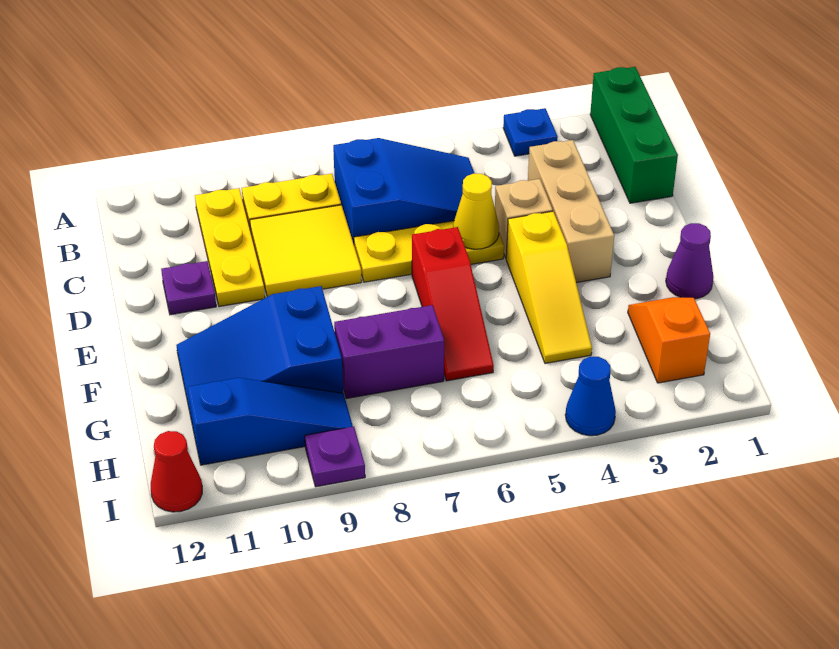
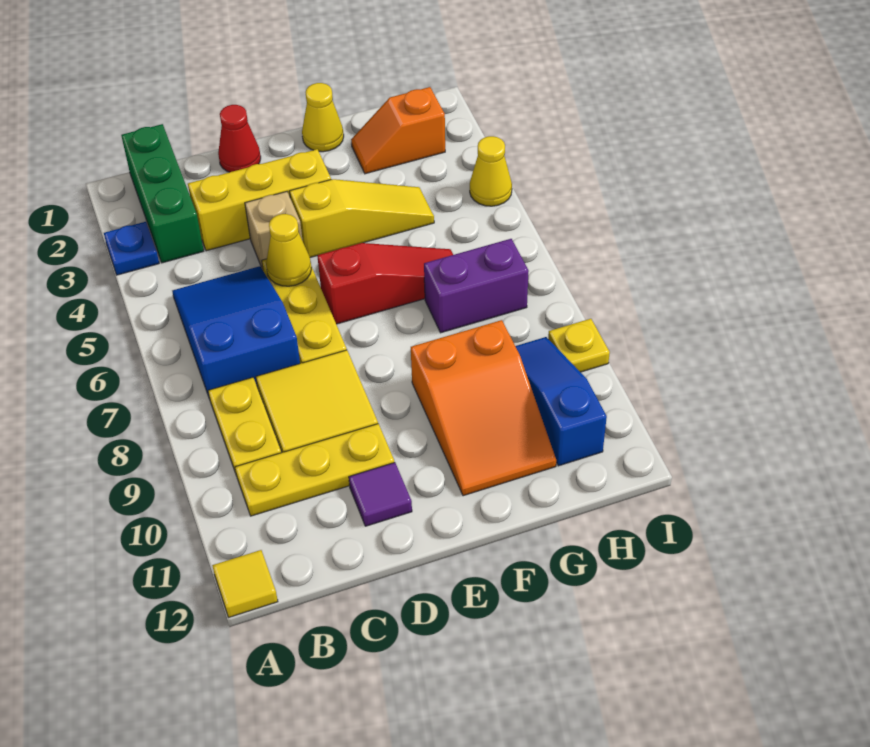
green brick A1:C1 level 1 -> green brick B1:B3 level 1
none -> yellow tile A12 level 1
tan brick C3:E3 level 1 -> yellow brick C3:E3 level 1
purple plate D11 level 1 -> purple tile D11 level 1
purple cone F1 level 1 -> yellow cone F1 level 1
blue slope F9:G11 level 1 top 9 -> orange slope F9:G11 level 1 top 9
purple brick G7:G8 level 1 -> purple brick G7:H7 level 1
blue cone I4 level 1 -> yellow cone I4 level 1
purple plate I9 level 1 -> yellow plate I9 level 1
red cone I12 level 1 -> red cone D1 level 1

